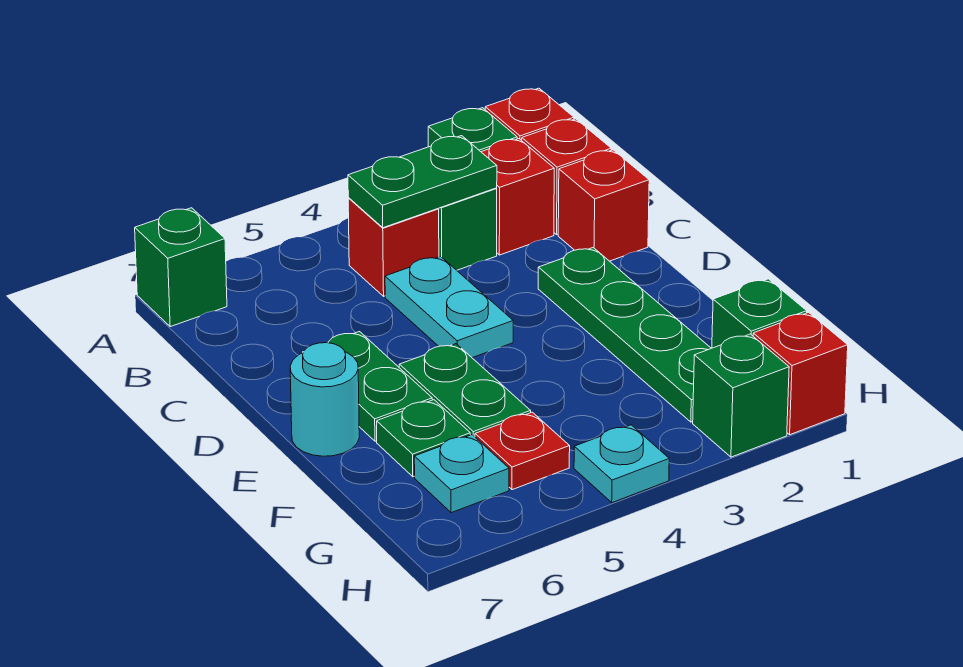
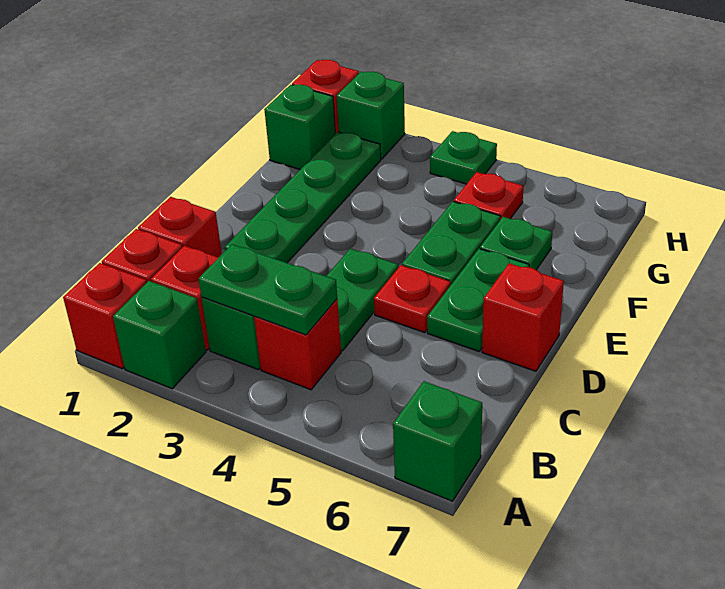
cyan plate C4:D4 level 1 -> green plate C4:D4 level 1
none -> red plate D5 level 1
none -> red brick D7 level 1
cyan round brick E7 level 1 -> none
cyan plate G6 level 1 -> none
cyan plate H4 level 1 -> green plate H4 level 1

